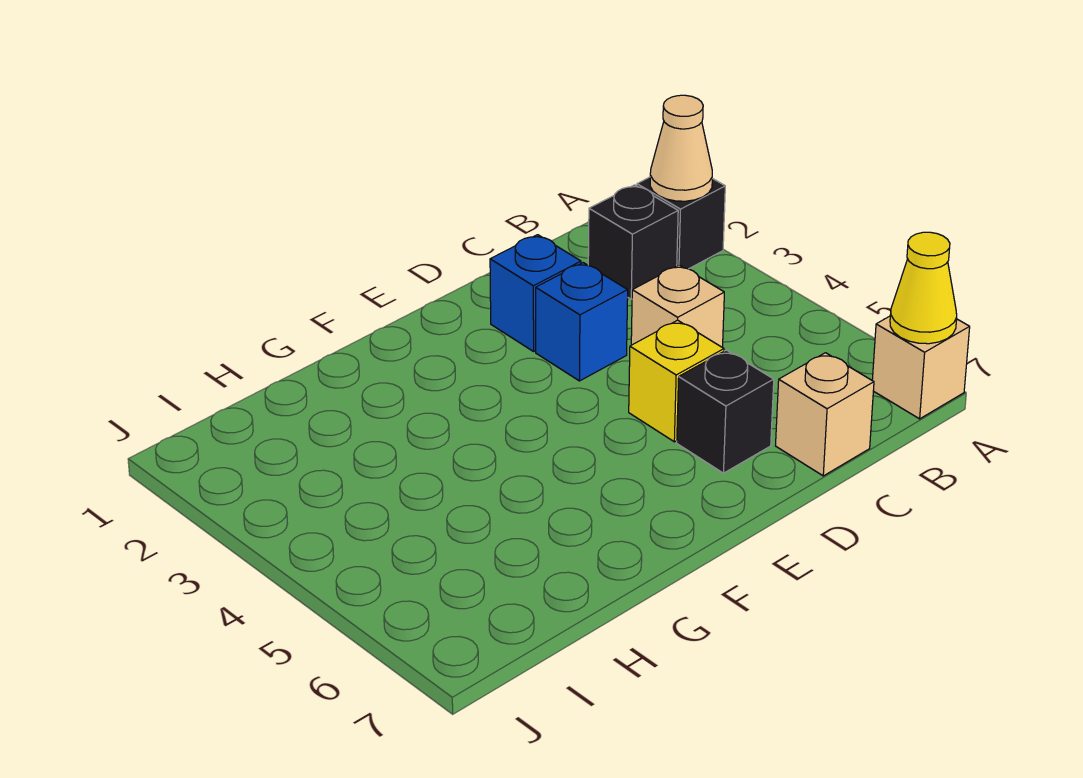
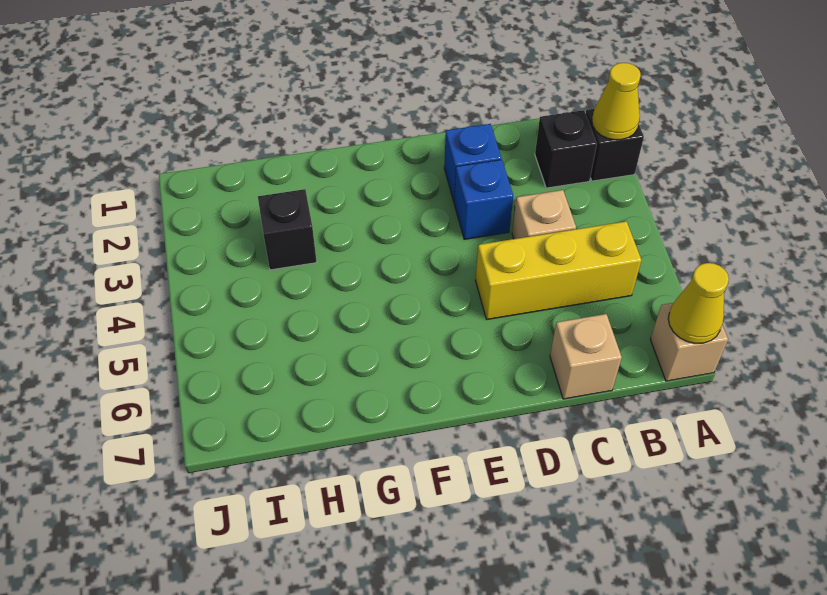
tan cone A2 level 2 -> yellow cone A2 level 2
yellow brick D5 level 1 -> yellow brick B5:D5 level 1
black brick D6 level 1 -> black brick H3 level 1

